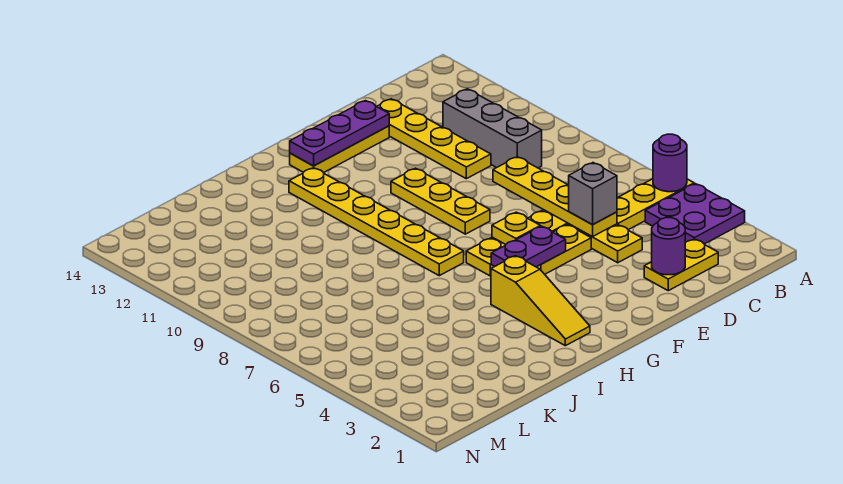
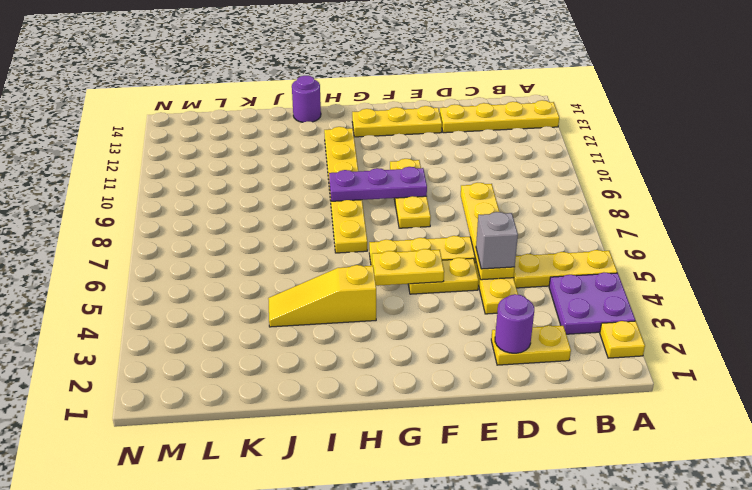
purple round brick A5 level 2 -> purple round brick I14 level 1
grey brick C9:C11 level 1 -> none
yellow plate D10:D13 level 1 -> yellow plate A13:D13 level 1
purple plate E13:G13 level 2 -> purple plate F9:H9 level 2
purple plate F5:G5 level 2 -> yellow plate F5:G5 level 2
yellow plate F6 level 2 -> yellow plate A2 level 1
yellow slope H2:H4 level 1 top 4 -> yellow slope H4:J4 level 1 top H

